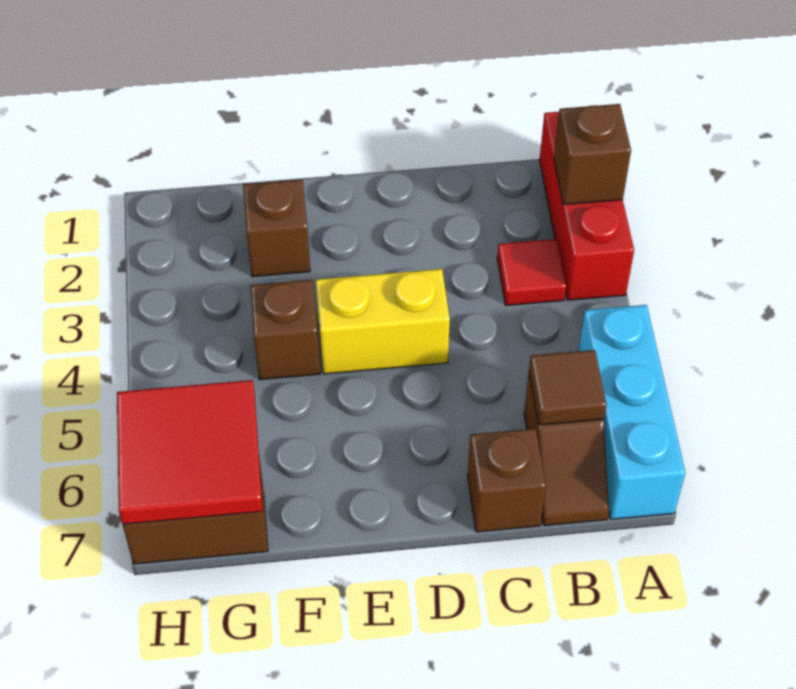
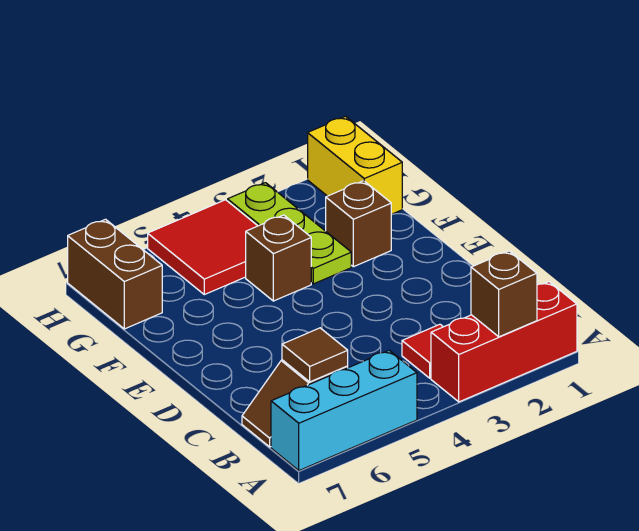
brown brick C7 level 1 -> none
yellow brick D4:E4 level 1 -> yellow brick G1:H1 level 1
none -> lime plate F3:H3 level 1
red tile G6:H7 level 2 -> red tile G4:H5 level 1

